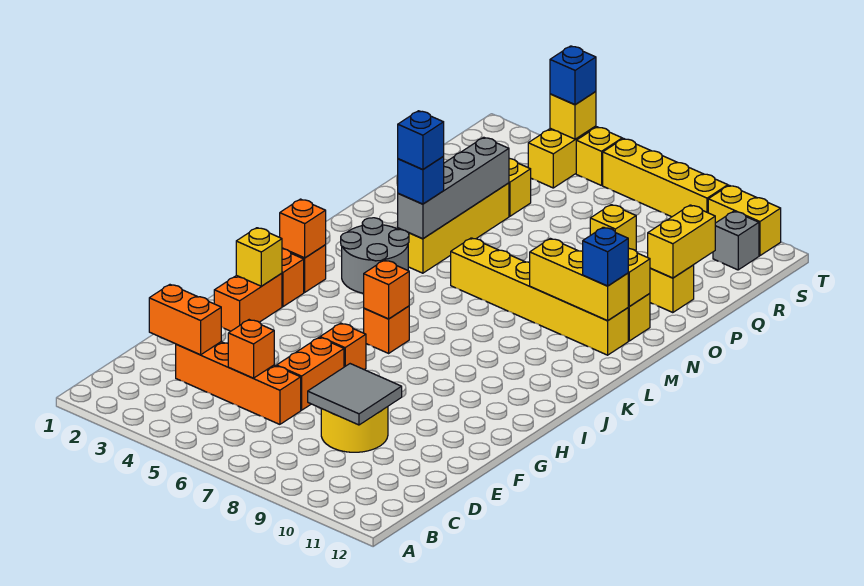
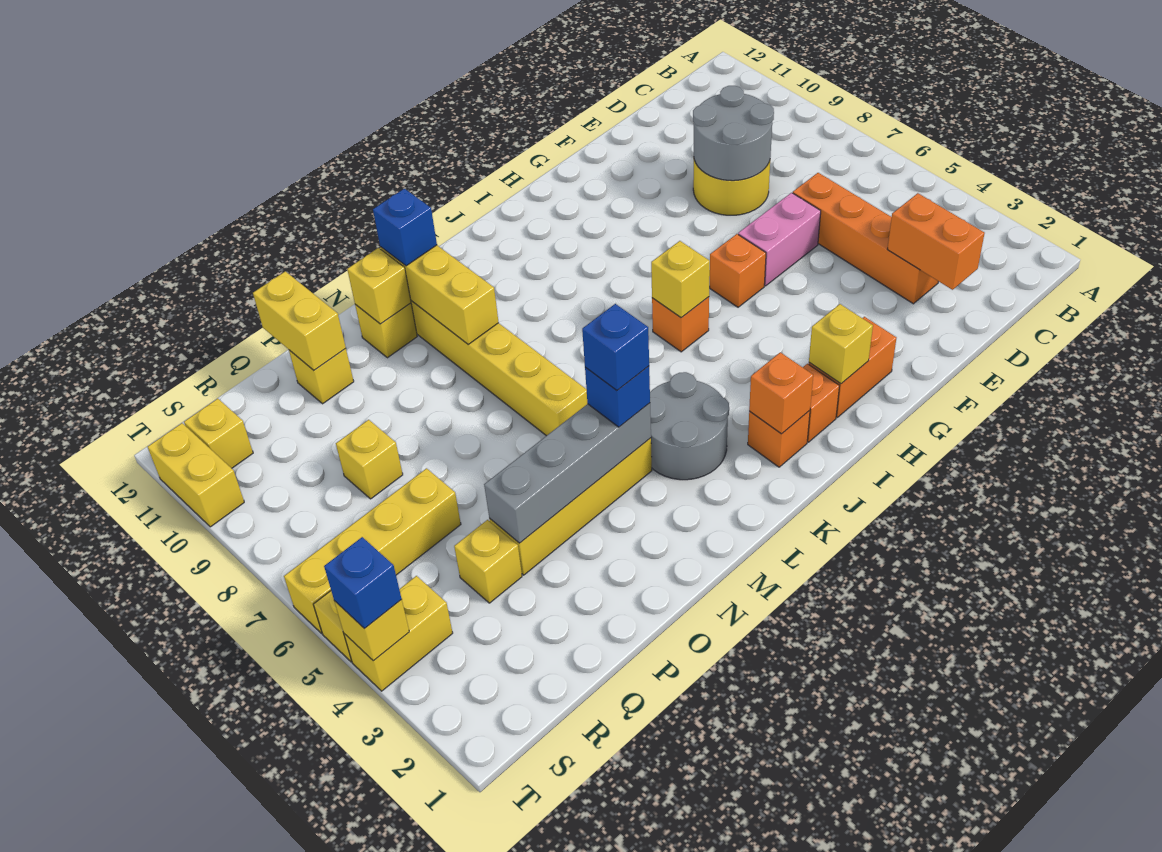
orange brick D5 level 2 -> none
grey tile D8:E9 level 2 -> grey round brick D8:E9 level 2
orange brick E6:F6 level 1 -> pink brick E6:F6 level 1
orange brick I6 level 2 -> yellow brick I6 level 2
yellow brick P11:Q11 level 2 -> yellow brick P11:P12 level 2
grey brick S11 level 1 -> yellow brick S11 level 1
yellow brick T6:T9 level 1 -> yellow brick Q6:T6 level 1

